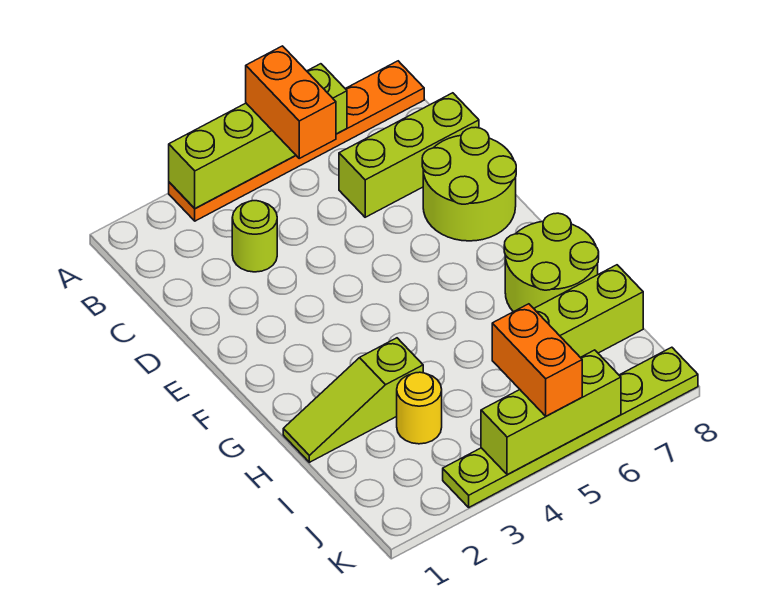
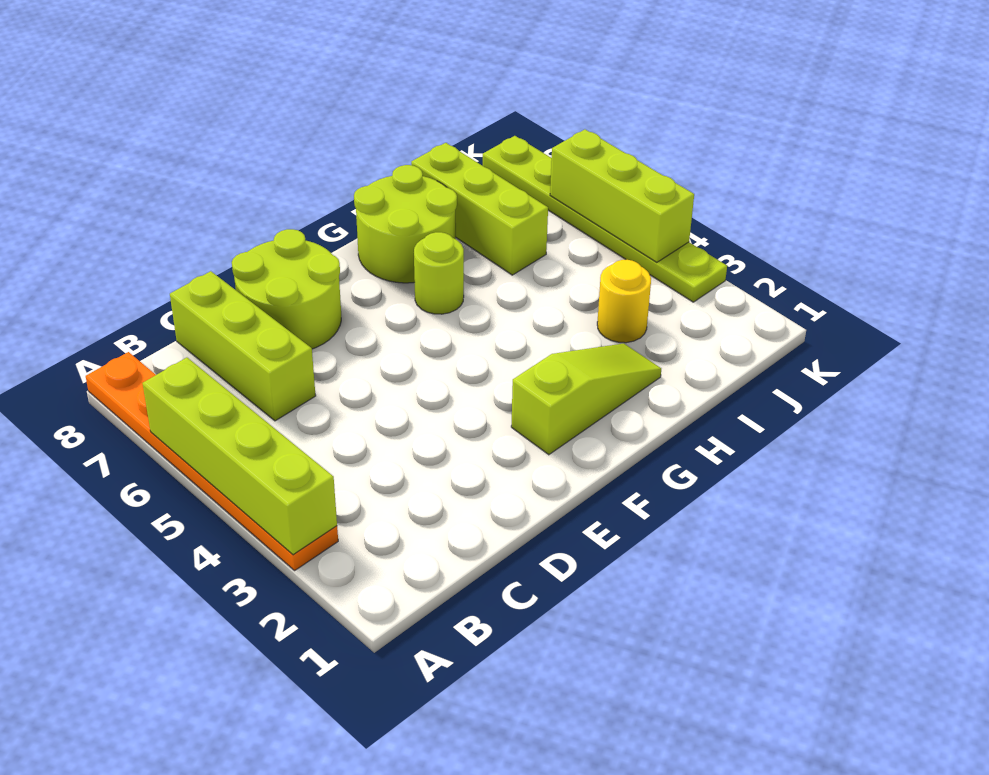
orange brick A5:B5 level 3 -> none
lime round brick C3 level 1 -> lime round brick G6 level 1
lime slope H1:H3 level 1 top 3 -> lime slope F2:H2 level 1 top F
orange brick J5:K5 level 3 -> none

